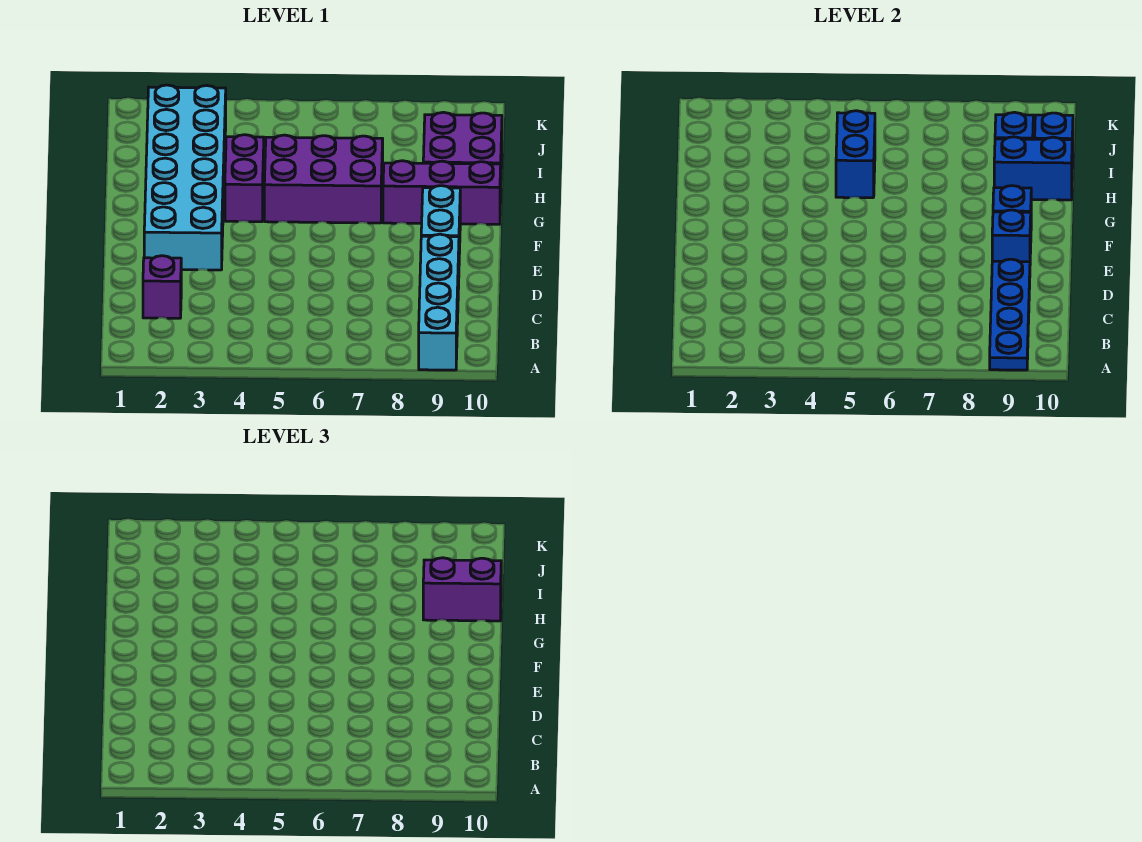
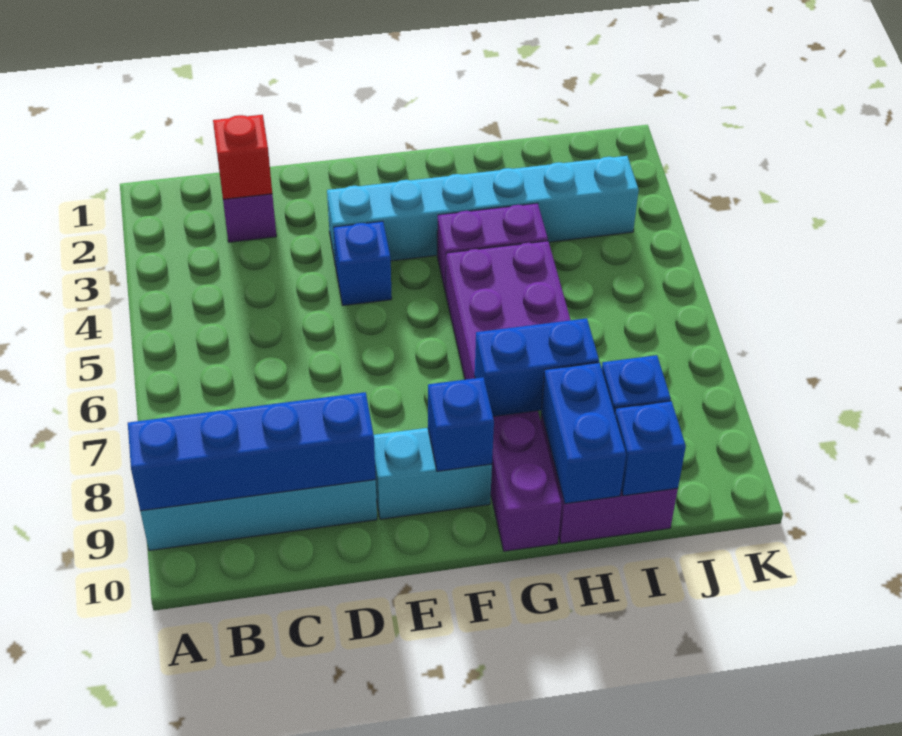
blue plate A9:D9 level 2 -> blue brick A9:D9 level 2
none -> red brick C2 level 2
cyan brick E2:J3 level 1 -> cyan brick E3:J3 level 1
blue brick E9 level 2 -> blue brick E4 level 1
blue brick H5:I5 level 2 -> blue brick G8:H8 level 2
purple brick H9:H10 level 3 -> none

